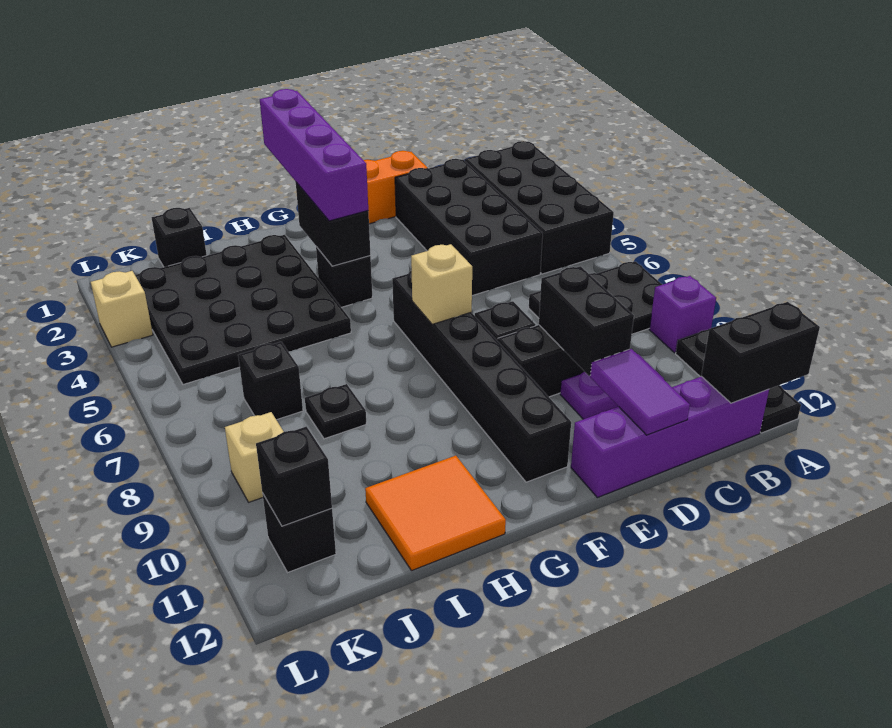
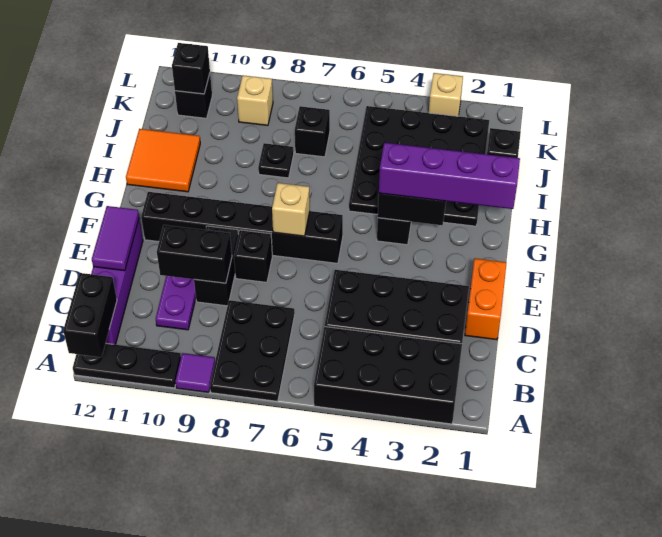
purple brick A9 level 1 -> purple tile A9 level 1
purple tile D11:D12 level 2 -> purple tile D12:E12 level 2

